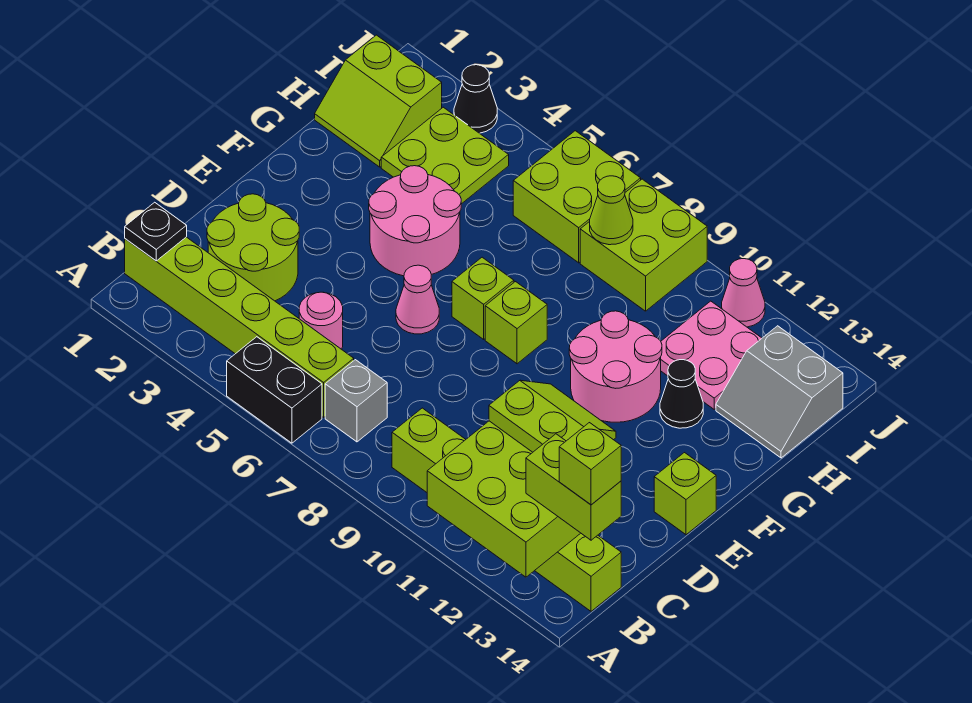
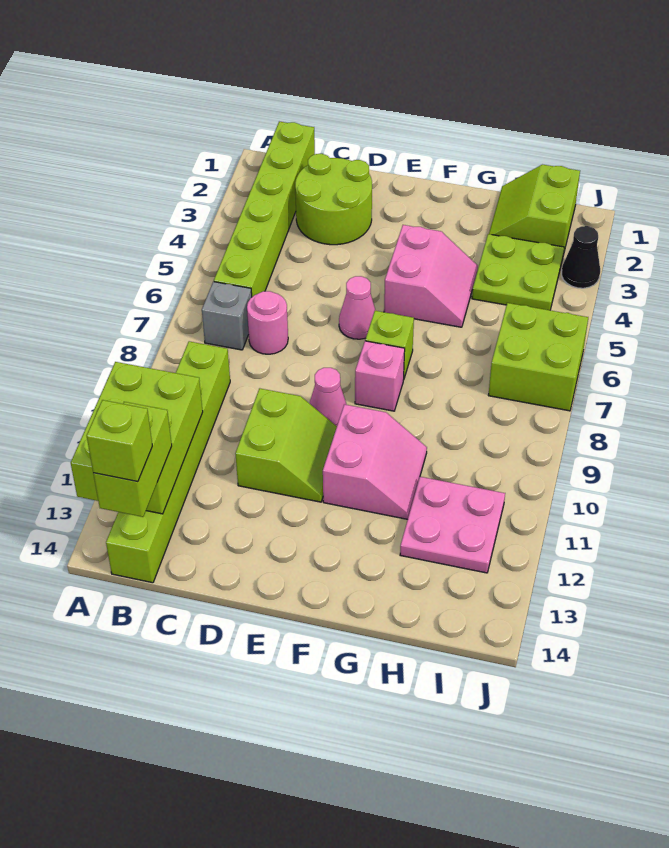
black brick A5:A6 level 1 -> none
black plate B1 level 2 -> none
pink round brick C5 level 1 -> pink round brick C7 level 1
lime brick E14 level 1 -> none
pink round brick F4:G5 level 1 -> pink slope F4:G5 level 1 top F
lime brick F8 level 1 -> pink brick F8 level 1
pink round brick F10:G11 level 1 -> pink slope F10:G11 level 1 top F
black cone G12 level 1 -> none
grey slope H13:I14 level 1 top I -> none
lime brick I8:J9 level 1 -> none
lime cone I8 level 2 -> none
pink cone J11 level 1 -> pink cone E9 level 1

